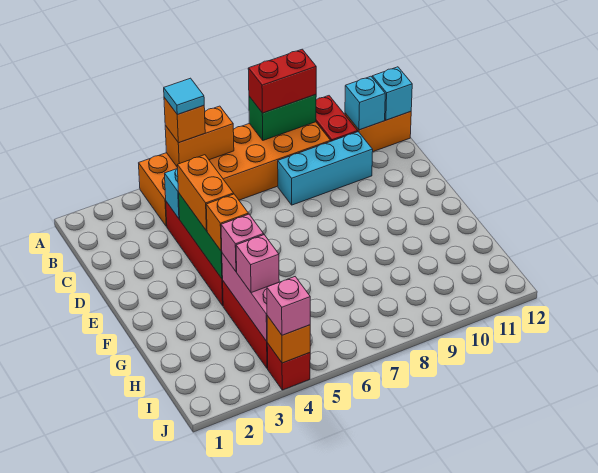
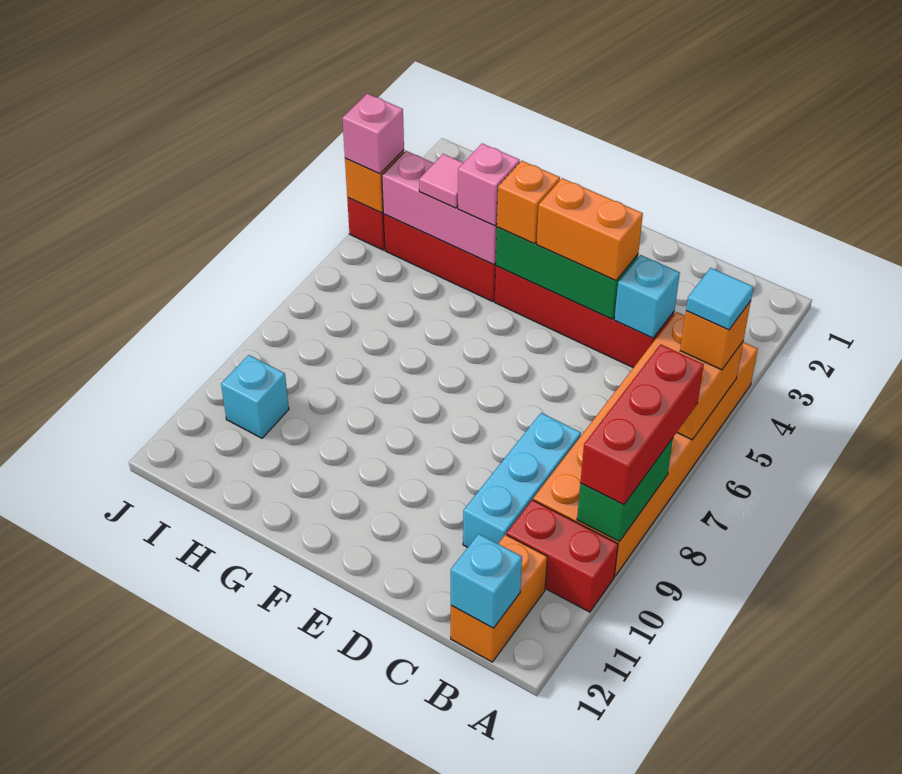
red brick A8:A9 level 3 -> red brick A7:A9 level 3
cyan brick B11 level 2 -> cyan brick I10 level 1
pink brick H4 level 3 -> pink tile H4 level 3

